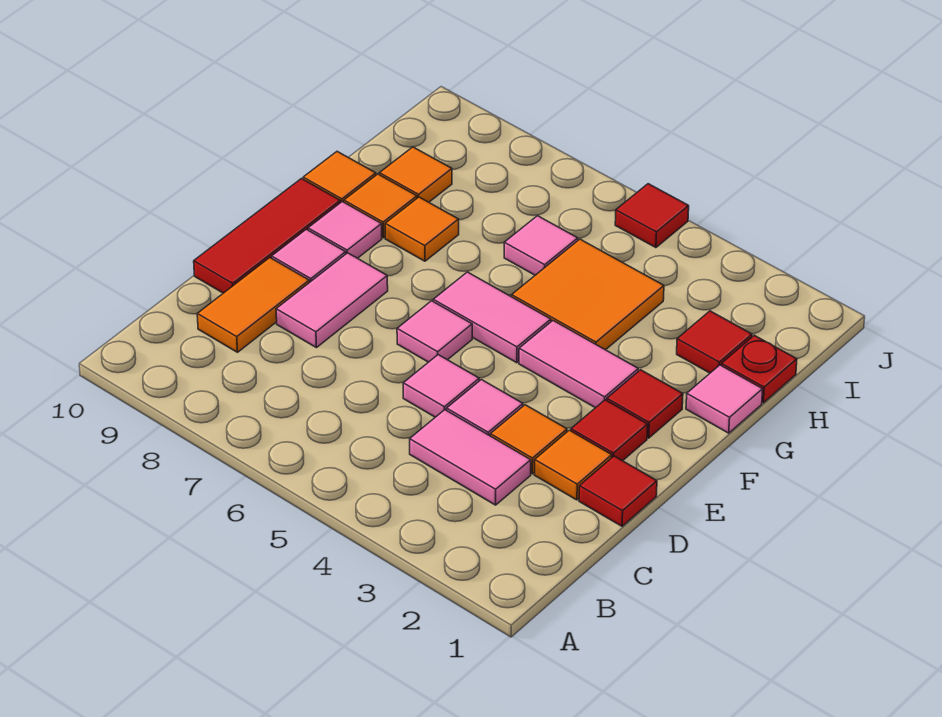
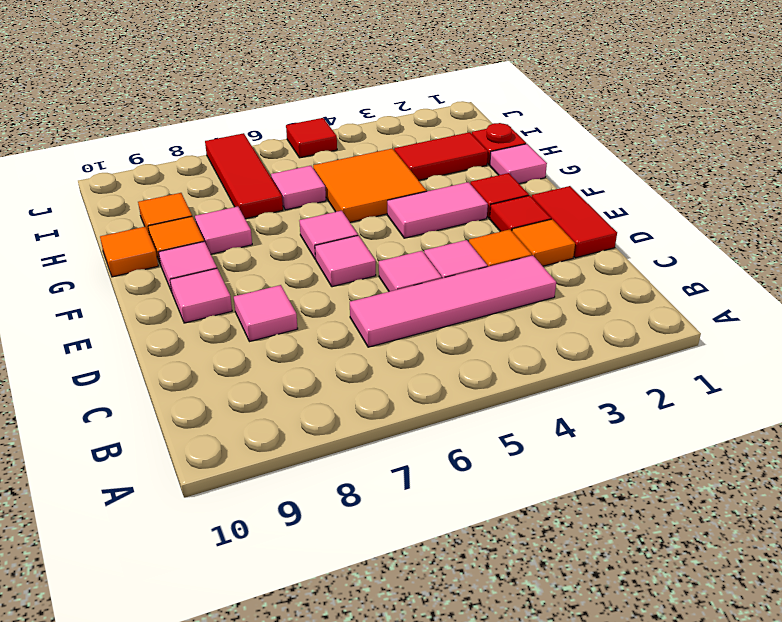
pink tile C3:C4 level 1 -> pink tile C3:C6 level 1
orange tile C9:D9 level 1 -> none
red tile D1 level 1 -> red tile D1:E1 level 1
pink tile D8:E8 level 1 -> pink tile D8 level 1
red tile D10:F10 level 1 -> red tile H7:J7 level 1
pink tile F5:F6 level 1 -> pink tile F6 level 1
orange tile G8 level 1 -> pink tile G8 level 1
red tile H2 level 1 -> red tile H2:H3 level 1

